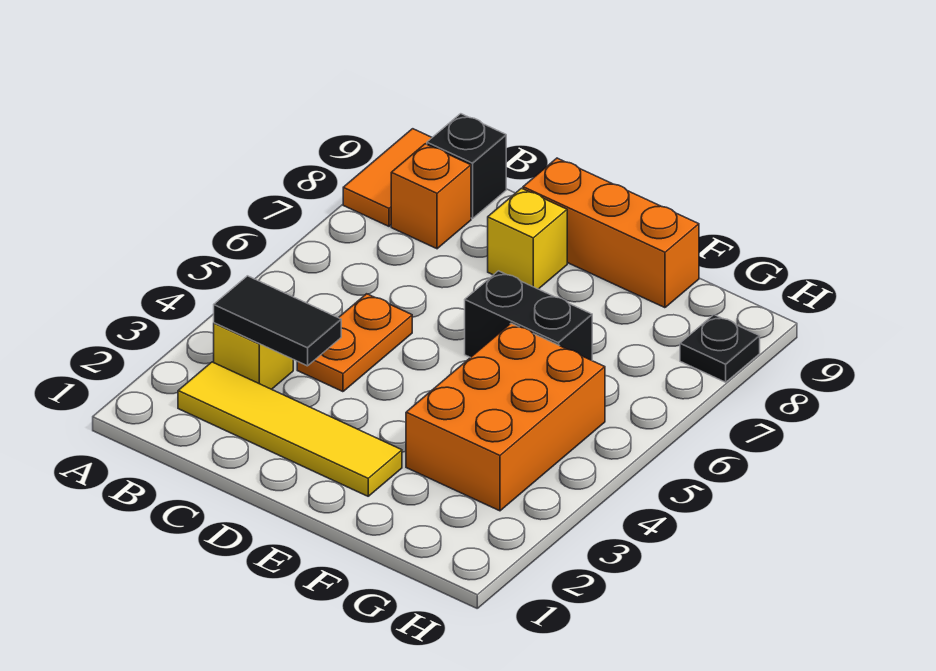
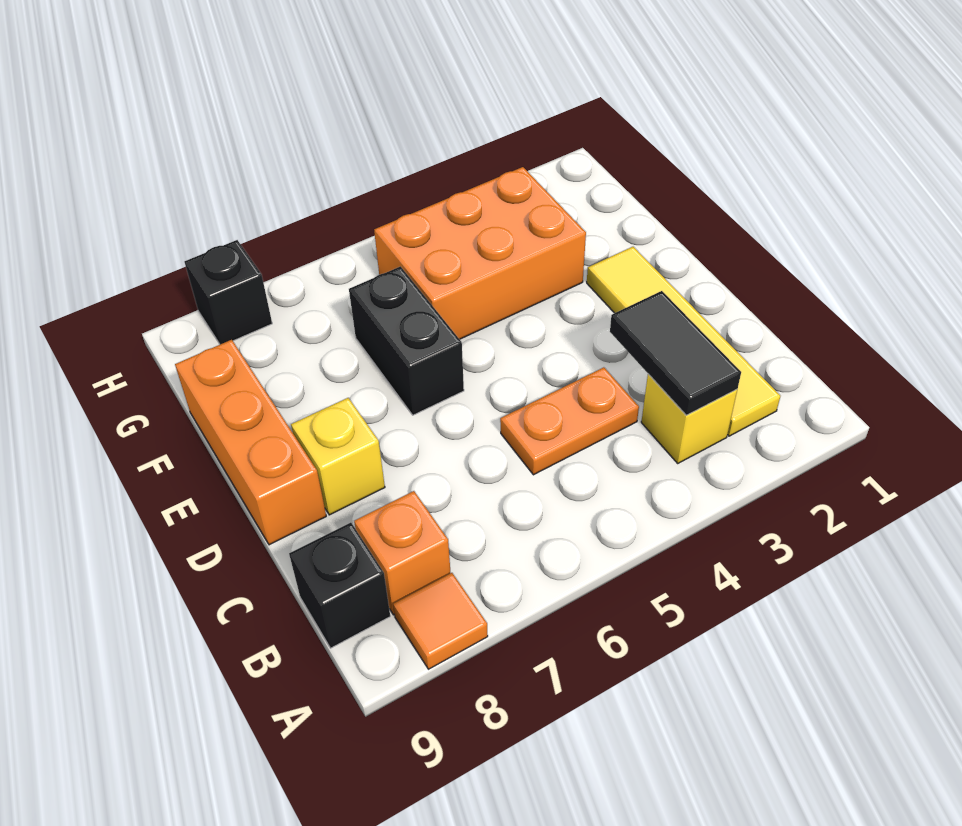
orange tile A8:A9 level 1 -> orange tile A8 level 1
black plate H8 level 1 -> black brick H8 level 1

